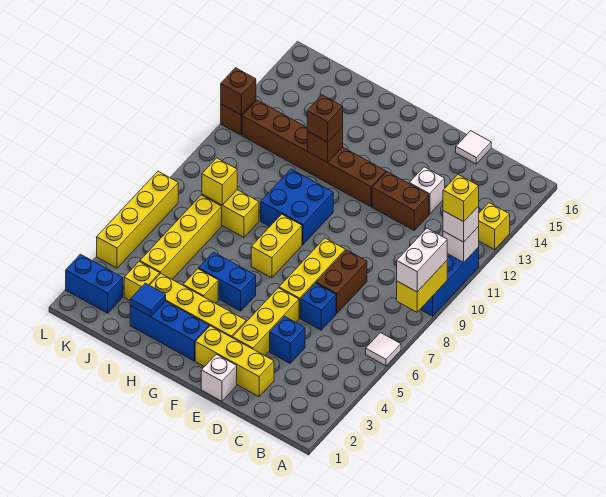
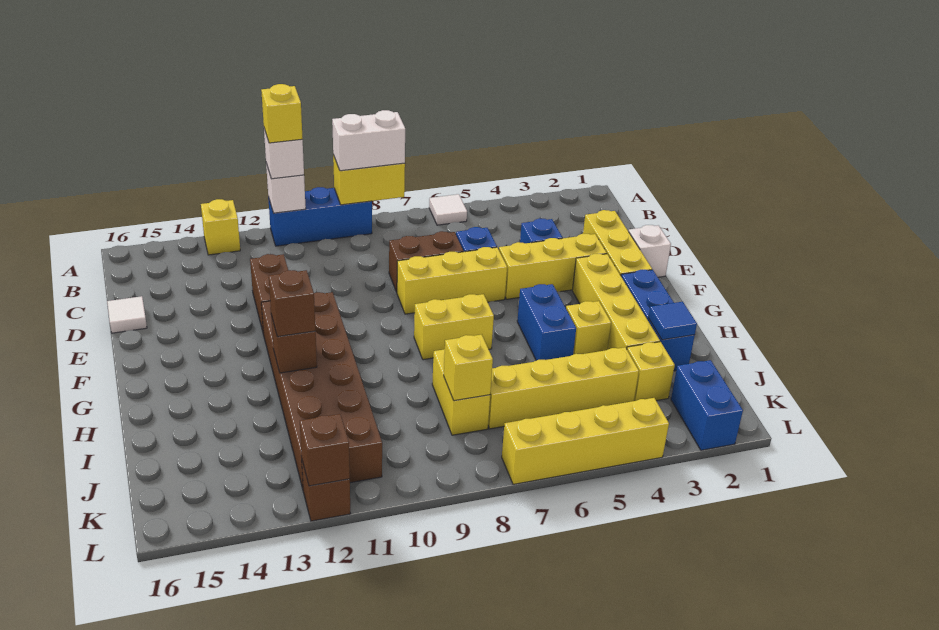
white brick D13 level 1 -> none
brown brick F12:K12 level 1 -> brown brick F11:K12 level 1
blue brick G9:H10 level 1 -> none

